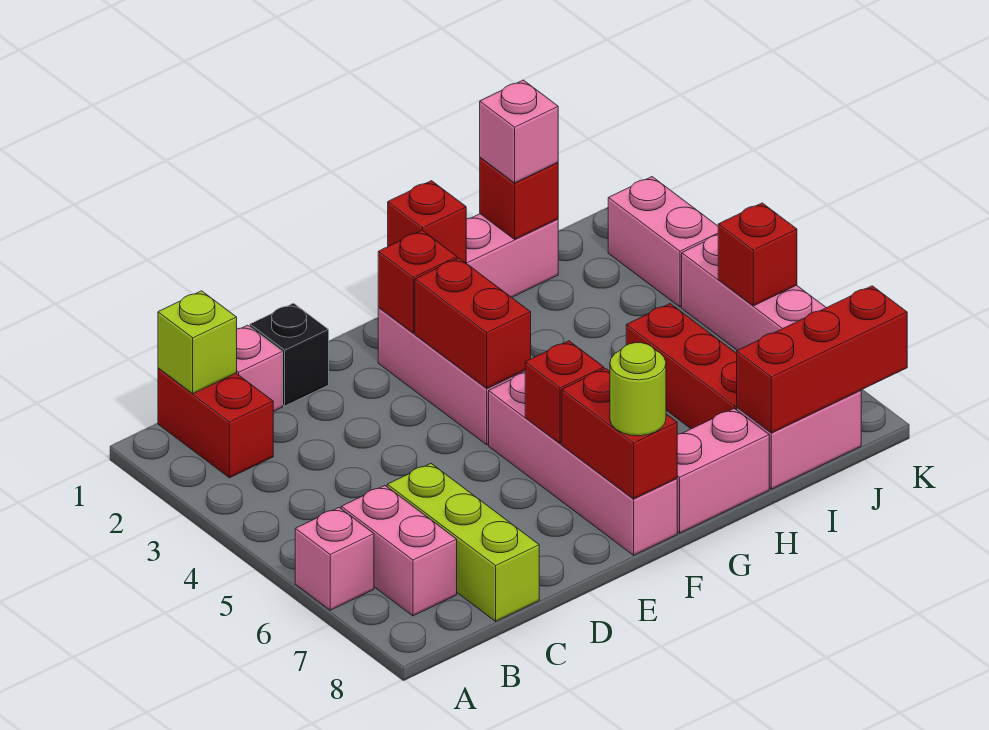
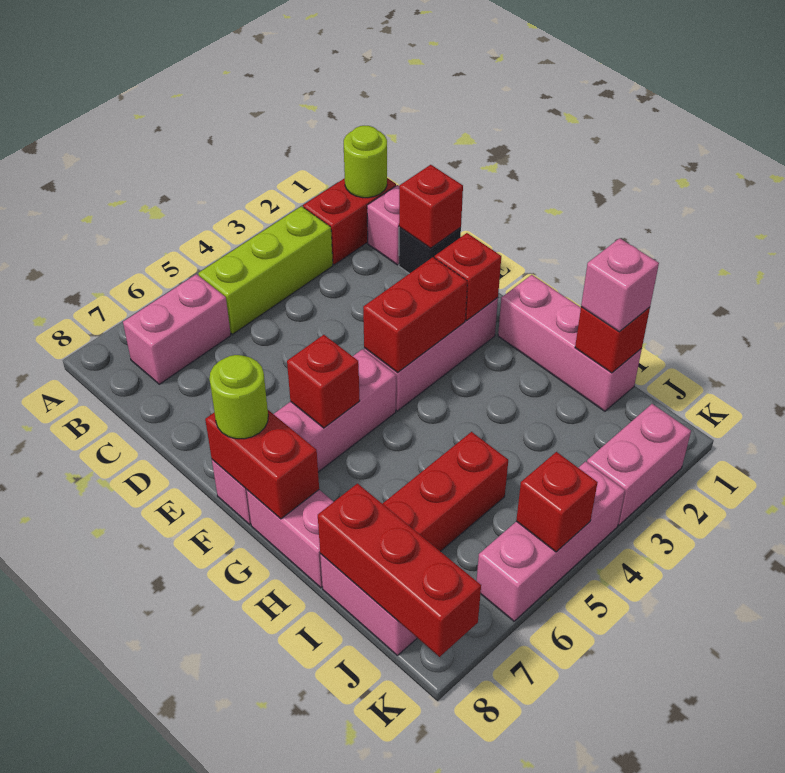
pink brick A6 level 1 -> none
lime brick B1 level 2 -> lime round brick B1 level 2
lime brick C6:C8 level 1 -> lime brick B3:B5 level 1
red brick F7:F8 level 2 -> red brick F8:G8 level 2
red brick G1 level 2 -> red brick D1 level 2

